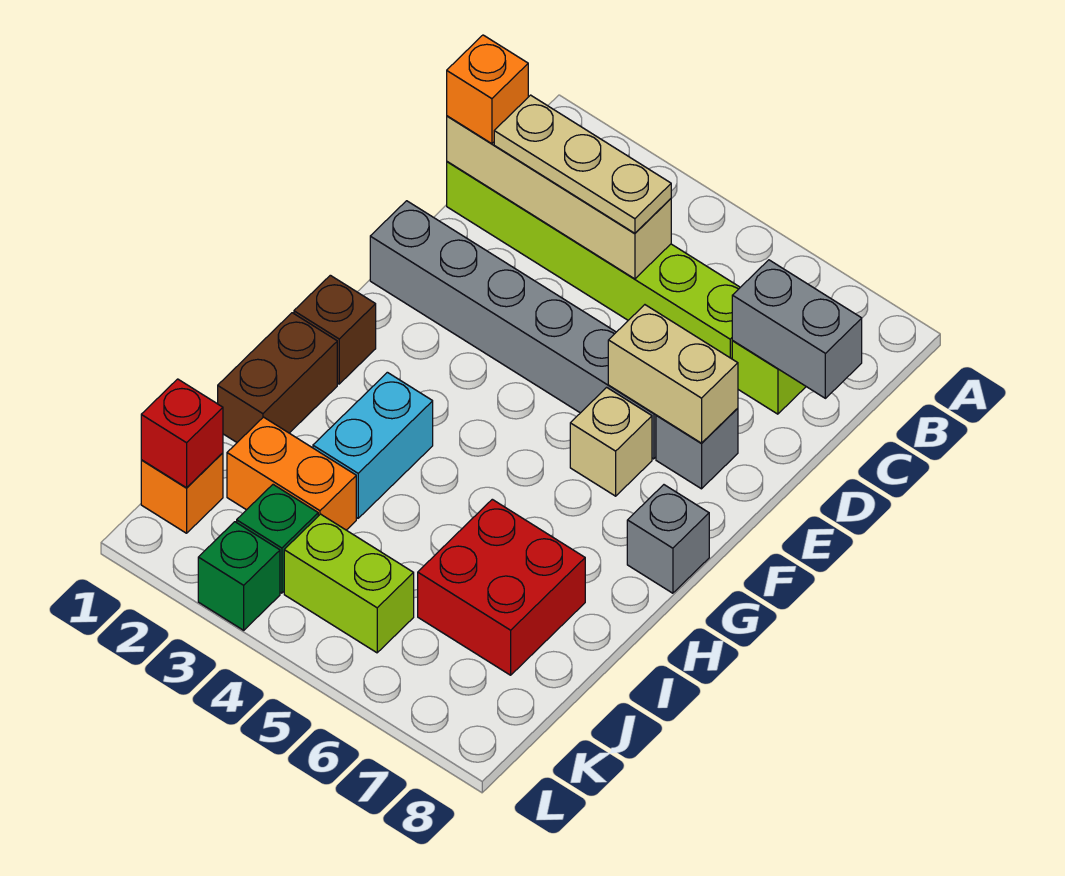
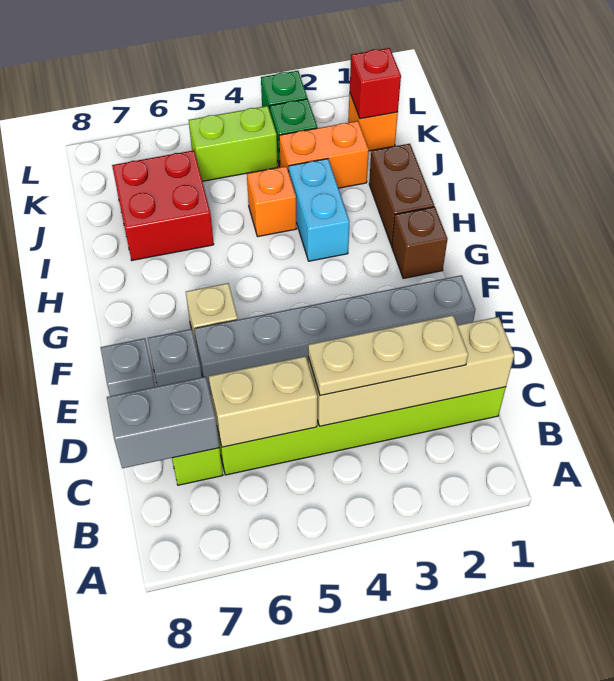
orange brick C1 level 3 -> orange brick I4 level 1
tan brick E6:E7 level 2 -> tan brick C5:C6 level 2
grey brick G8 level 1 -> grey brick E8 level 1

